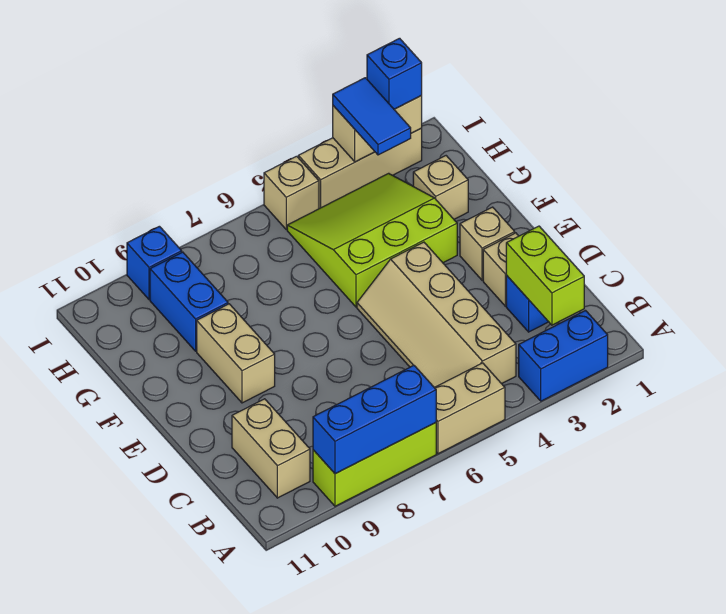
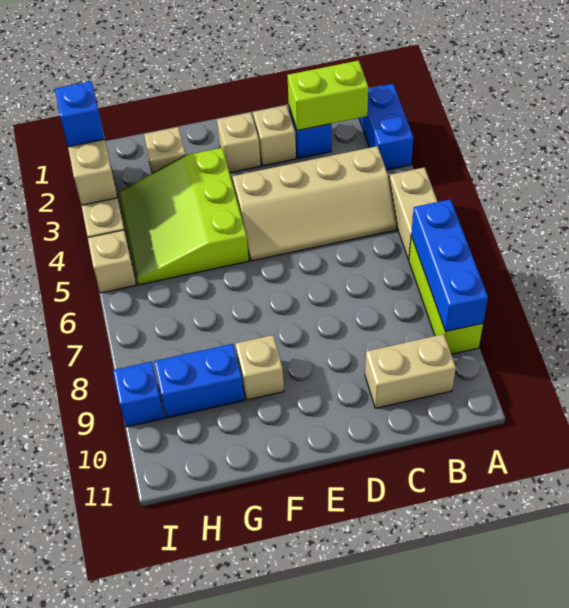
tan brick E9:F9 level 1 -> tan brick F9 level 1
blue tile H3:I3 level 3 -> none

